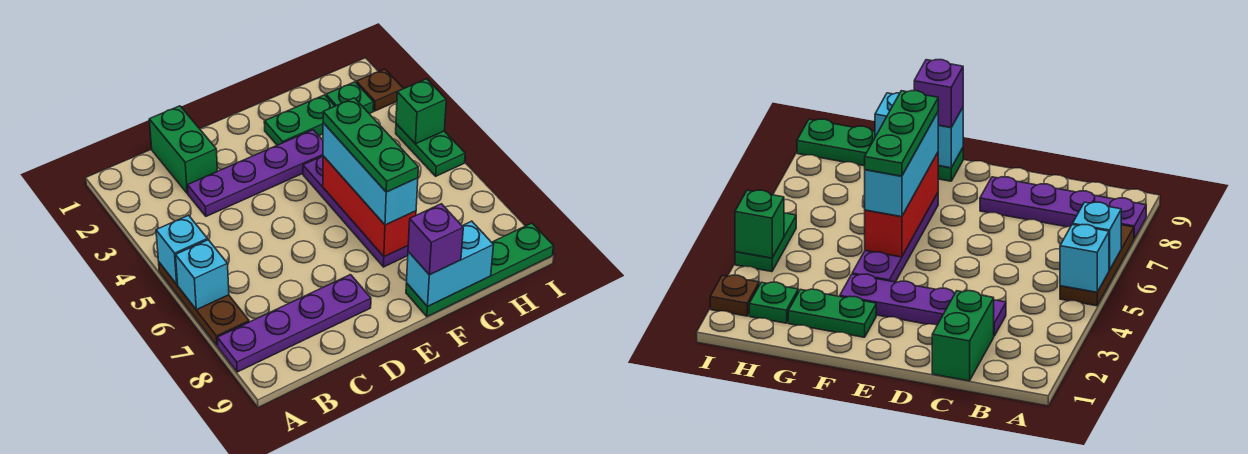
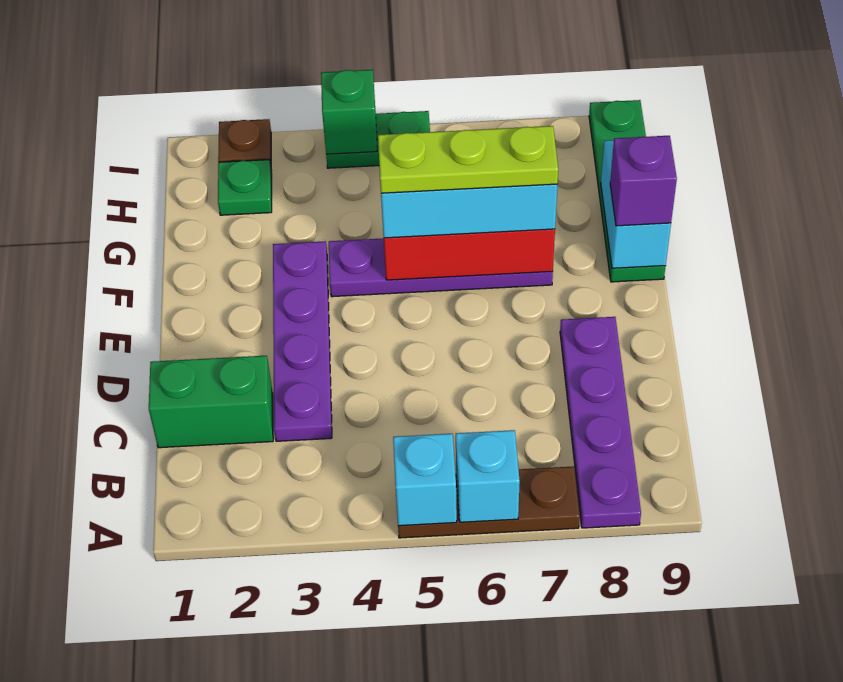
green plate F2:G2 level 1 -> none
green plate F5:F7 level 4 -> lime plate F5:F7 level 4

